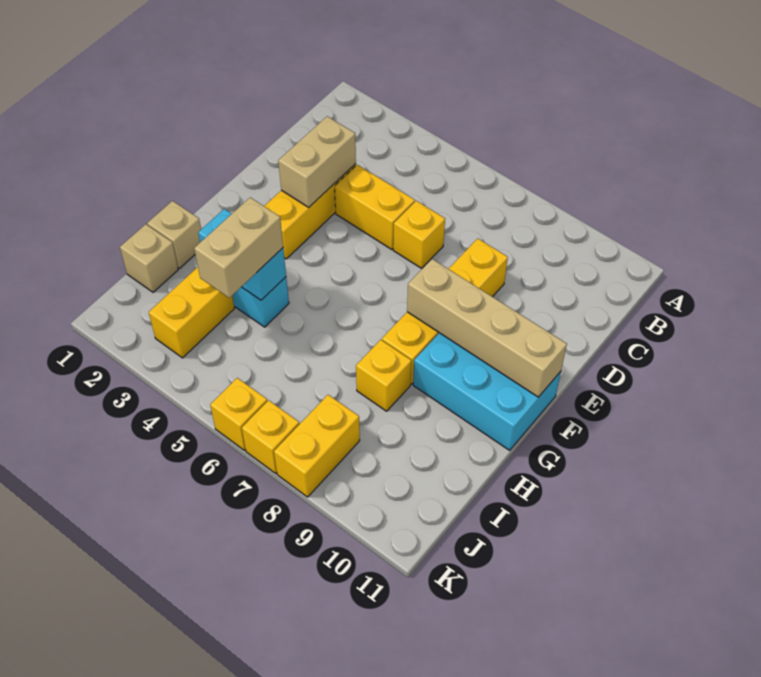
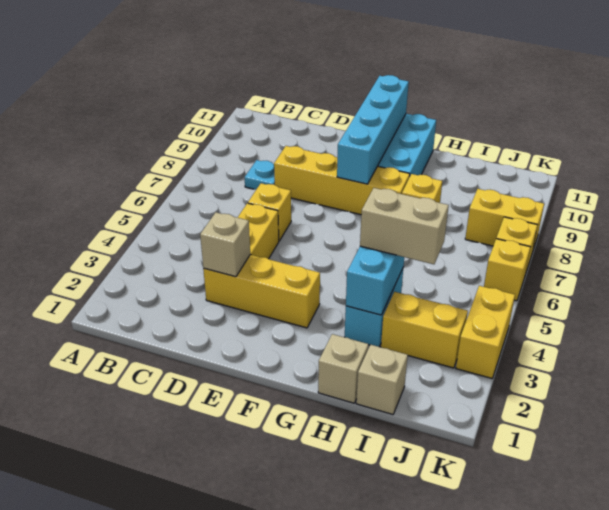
none -> cyan plate C8 level 1
tan brick D3:E3 level 2 -> tan brick D3 level 2
tan brick F8:F11 level 2 -> cyan brick F8:F11 level 2
none -> yellow brick K3:K4 level 1

